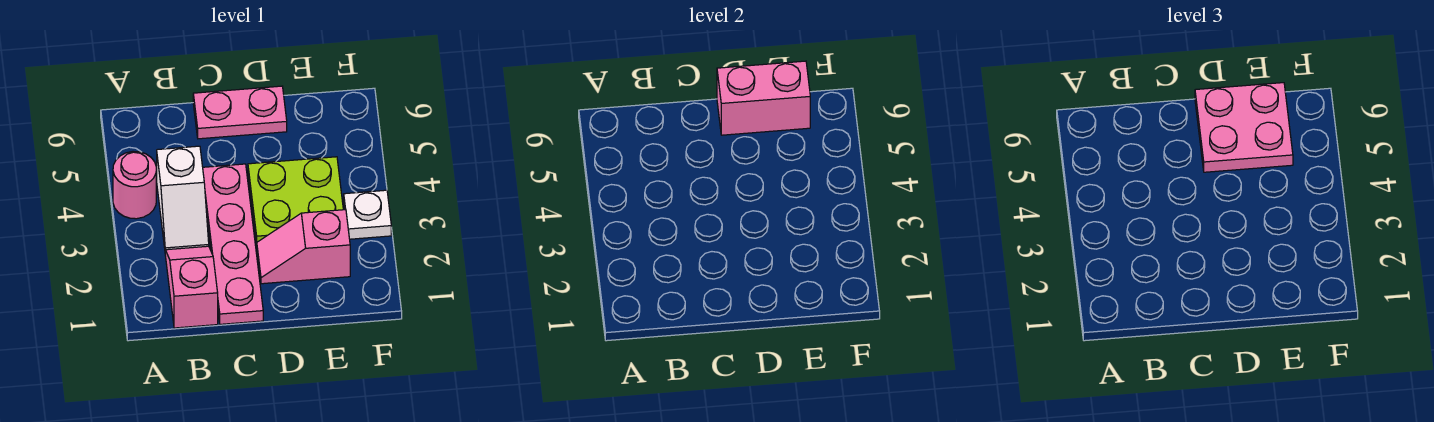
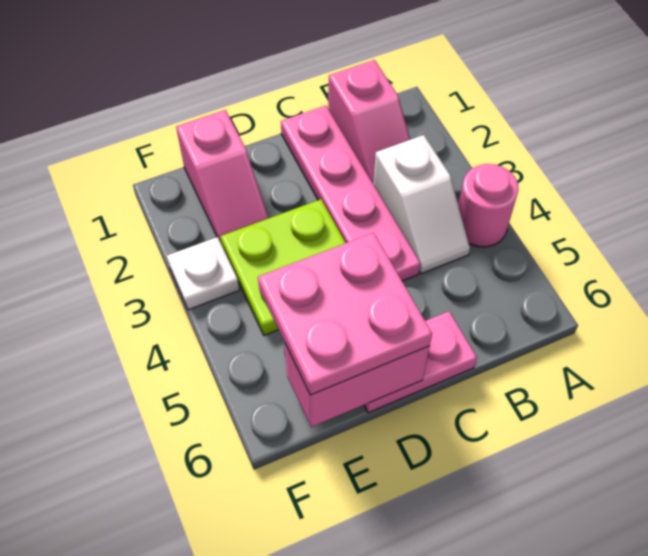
white slope B3:B4 level 1 top 4 -> white slope B3:B4 level 1 top 3
pink slope D2:E2 level 1 top E -> pink slope E1:E2 level 1 top 1

